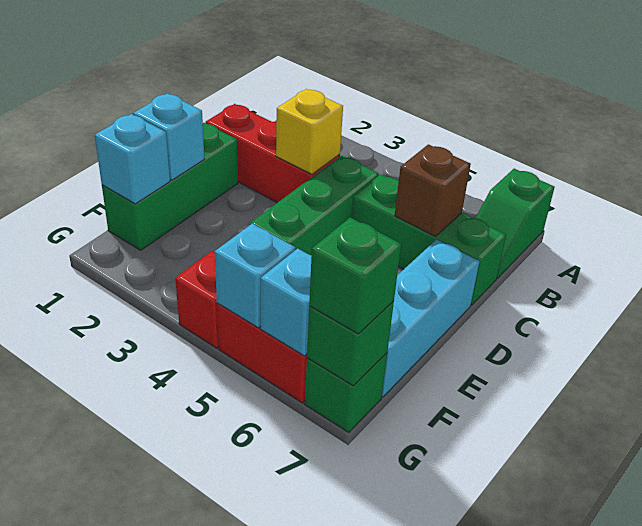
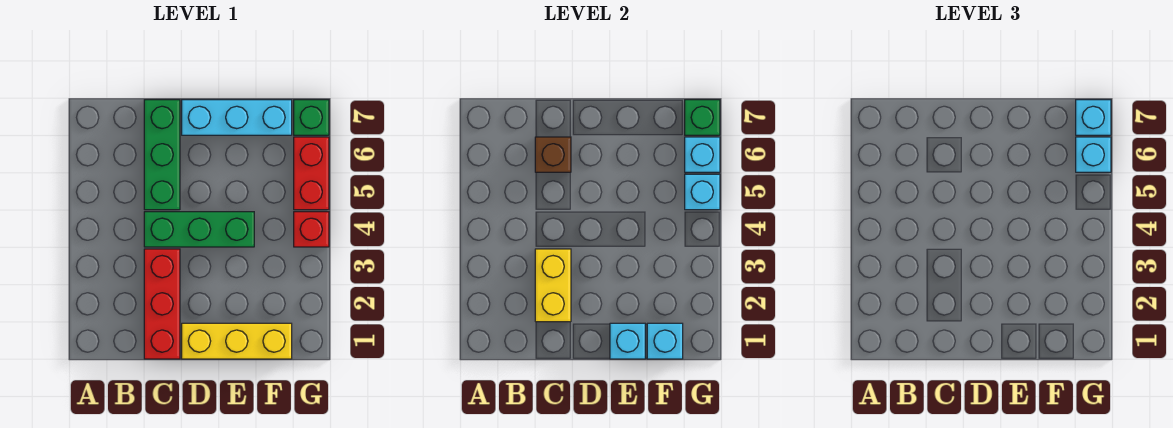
green slope A7:B7 level 1 top A -> none
yellow brick C3 level 2 -> yellow brick C2:C3 level 2
green brick D1:F1 level 1 -> yellow brick D1:F1 level 1
none -> cyan brick G6 level 3
green brick G7 level 3 -> cyan brick G7 level 3

